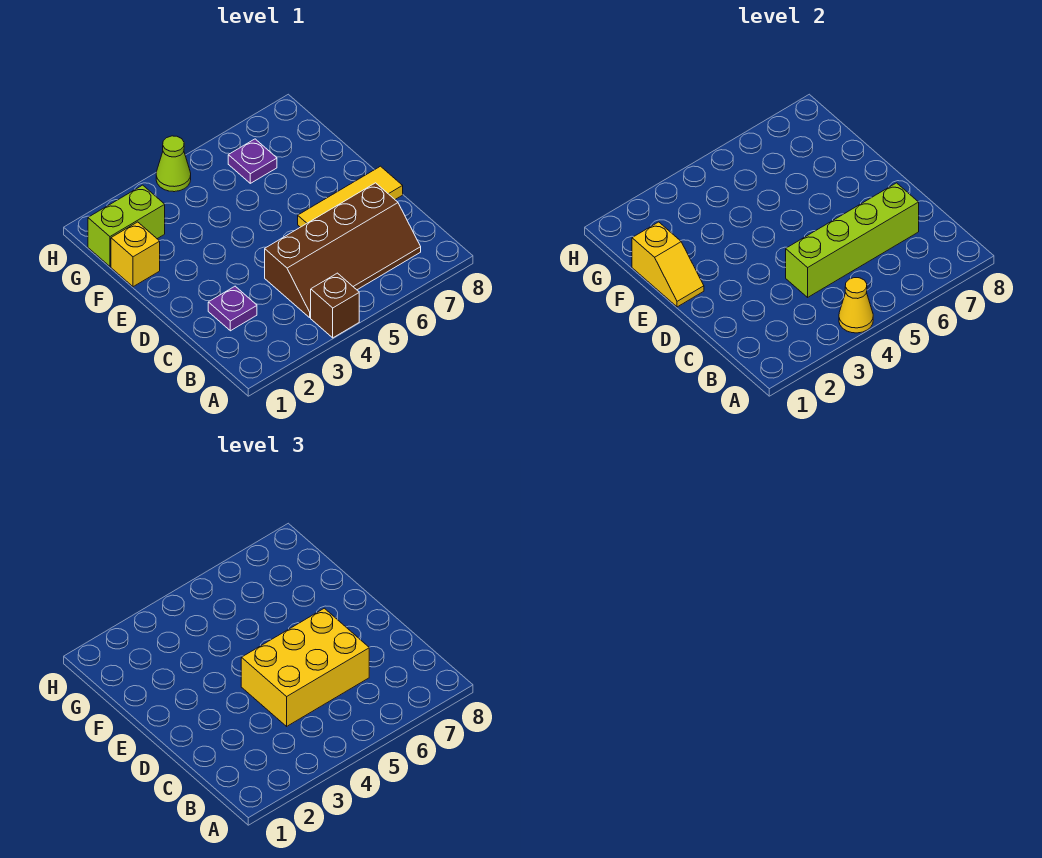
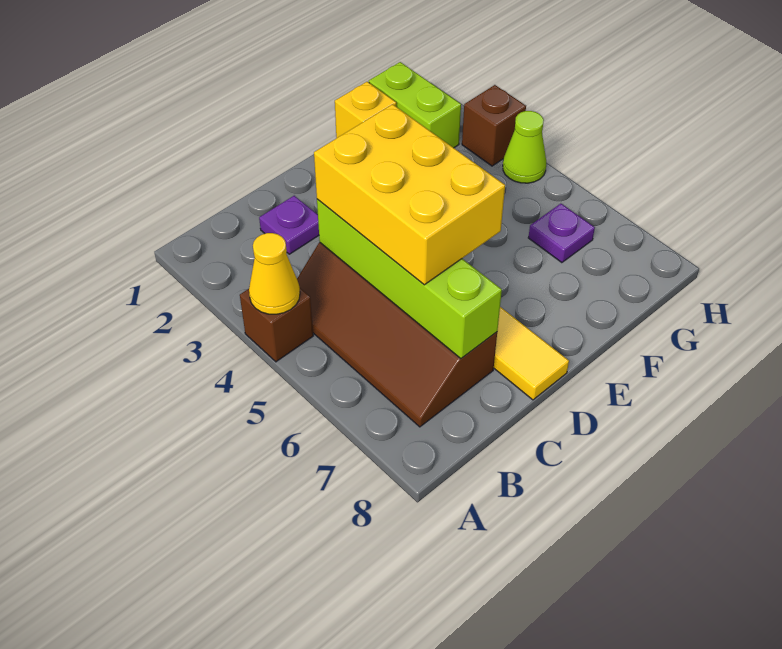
yellow slope E1:F1 level 2 top F -> none
none -> brown brick H3 level 1

